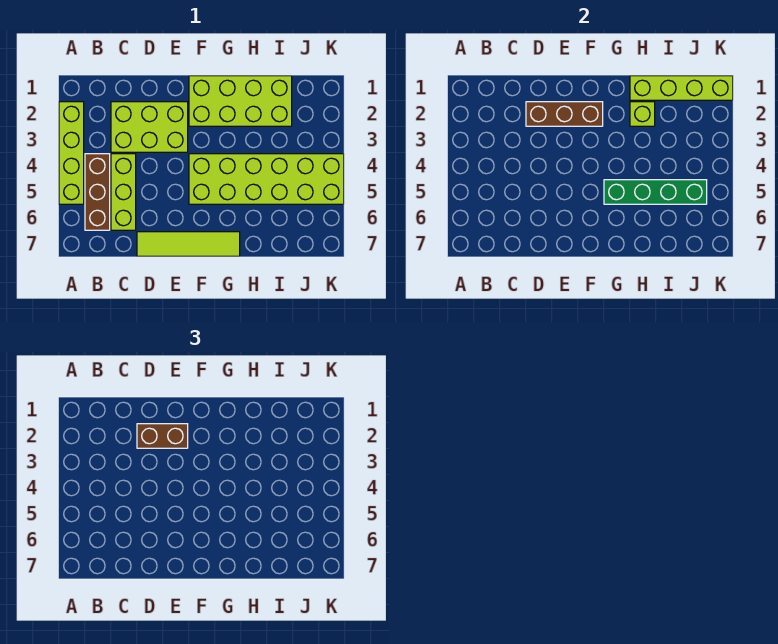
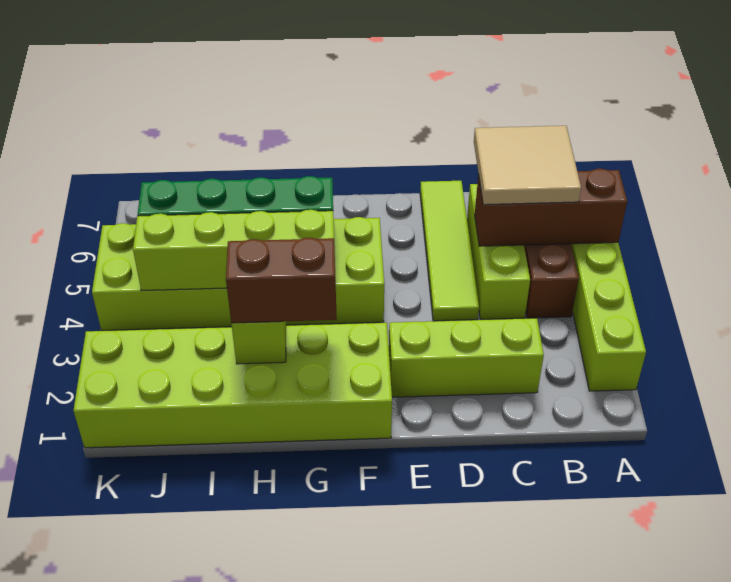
none -> tan tile B5:C6 level 3
lime brick C2:E3 level 1 -> lime brick C2:E2 level 1
brown brick D2:F2 level 2 -> brown brick A5:C5 level 2
brown brick D2:E2 level 3 -> brown brick G2:H2 level 3
lime tile D7:G7 level 1 -> lime tile D4:D7 level 1
lime brick F1:I2 level 1 -> lime brick F1:K2 level 1
lime brick H1:K1 level 2 -> lime brick G4:J4 level 2

